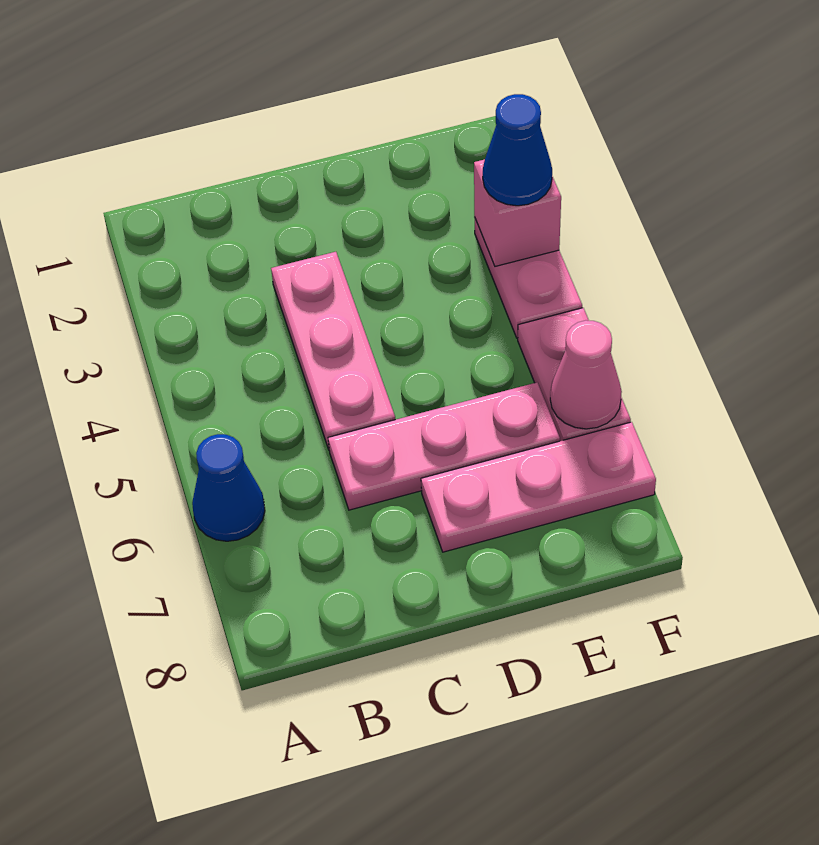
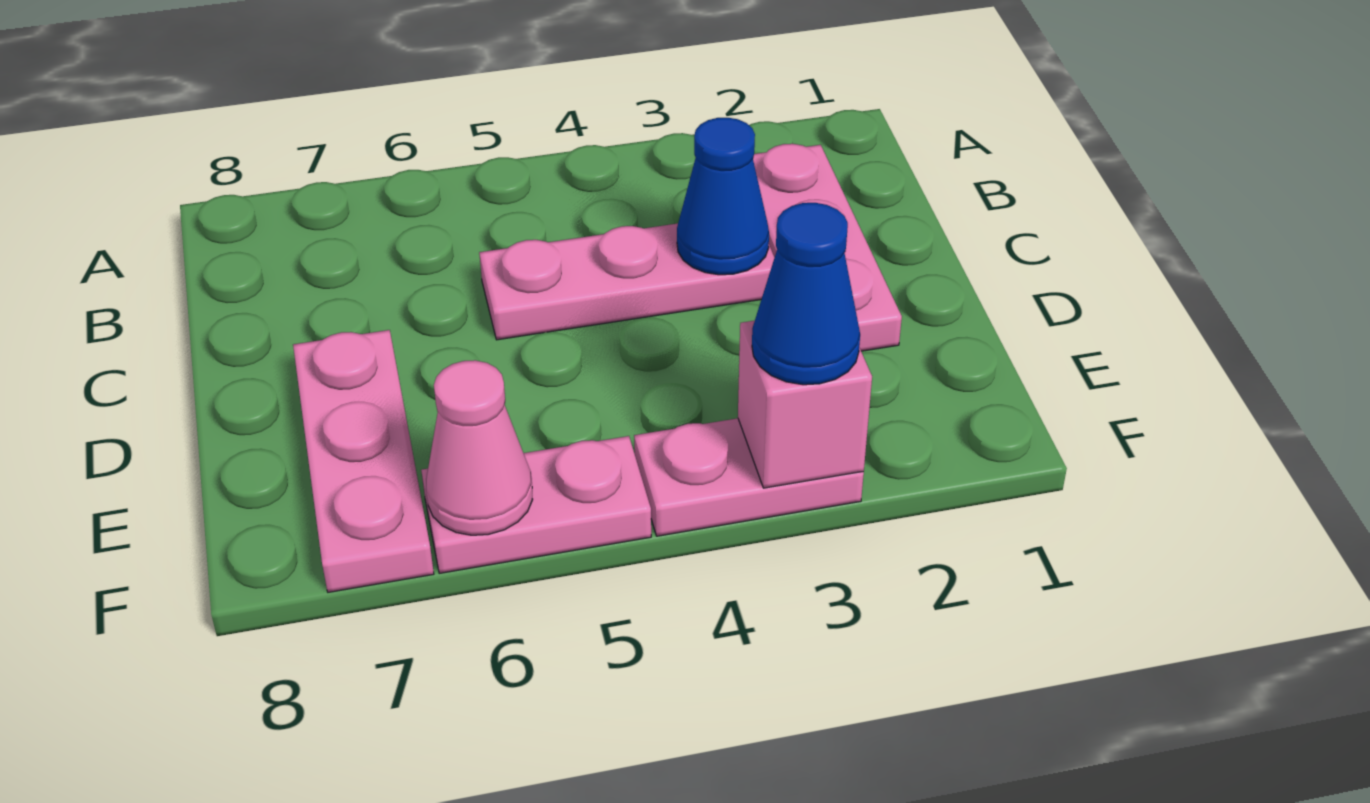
blue cone A6 level 1 -> blue cone C3 level 2
pink plate C6:E6 level 1 -> pink plate B2:D2 level 1

